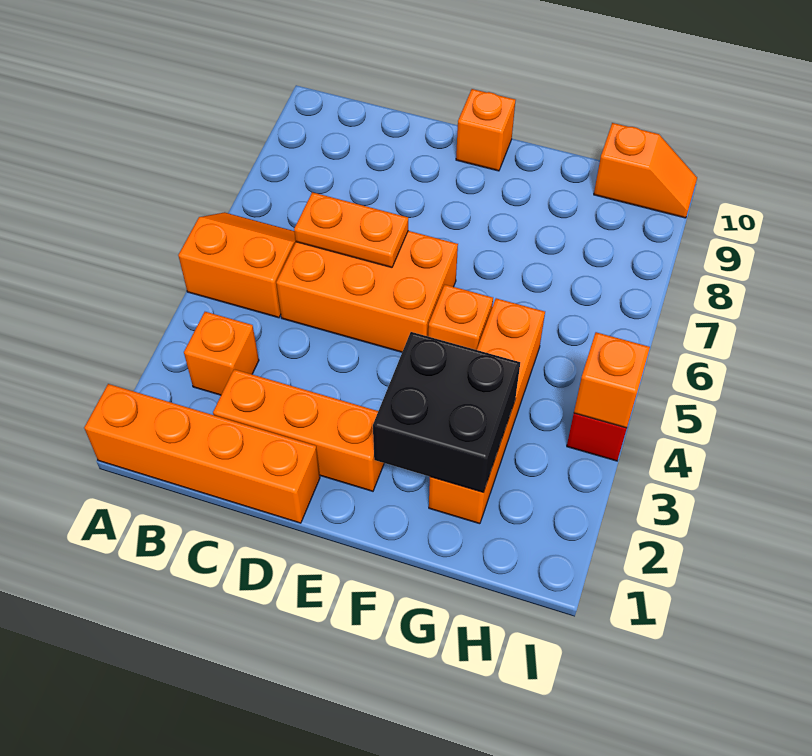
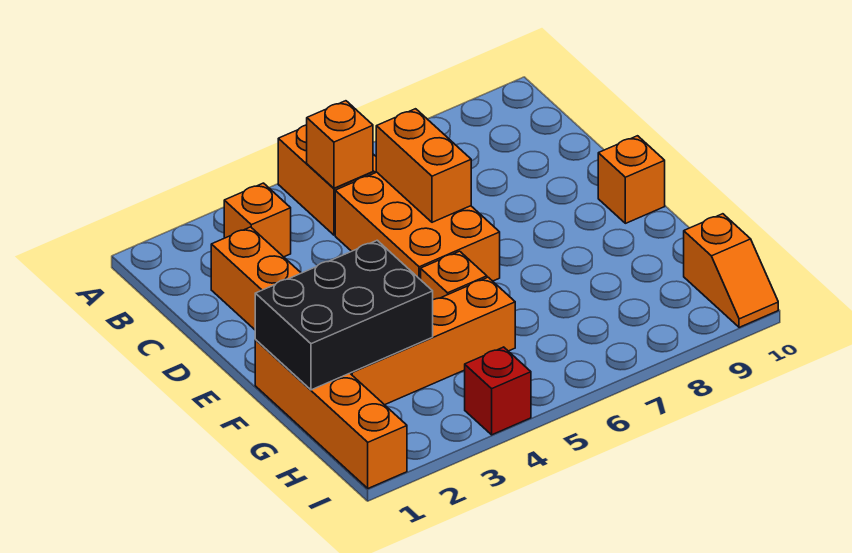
orange brick A1:D1 level 1 -> orange brick F1:I1 level 1
orange plate C6:D6 level 2 -> orange brick C6:D6 level 2
black brick F2:G3 level 2 -> black brick F1:G3 level 2
orange brick I4 level 2 -> orange brick B5 level 2

